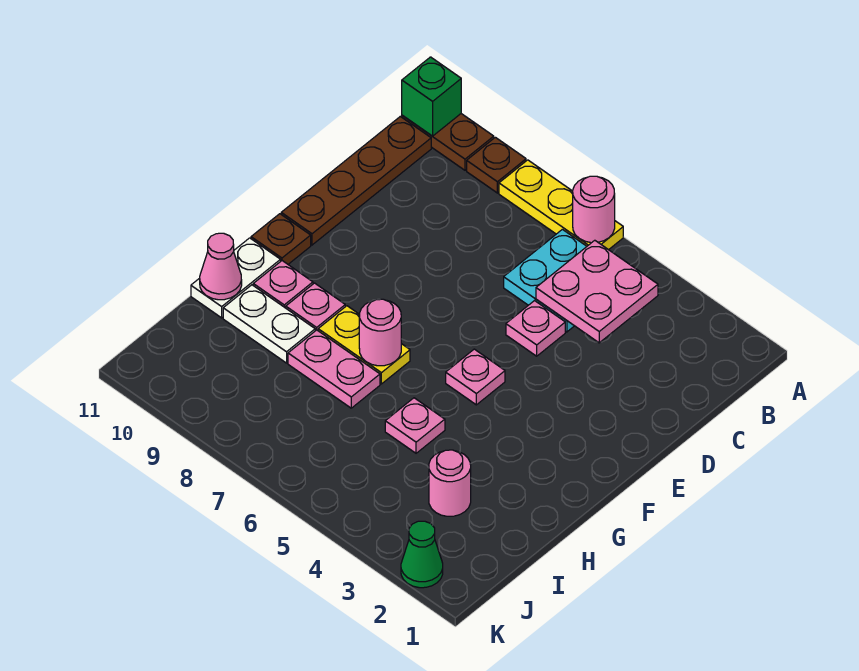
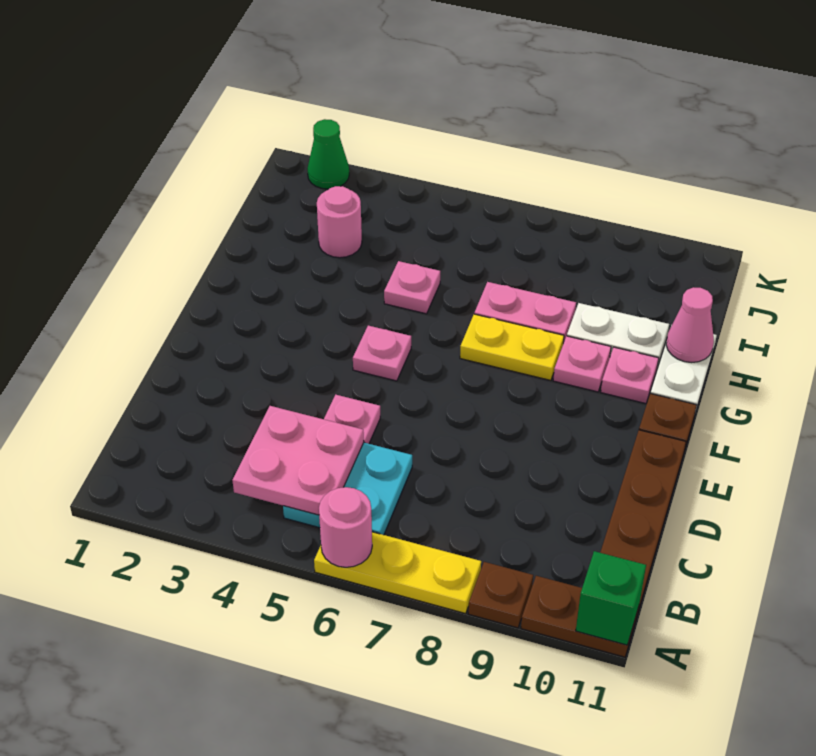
pink round brick G7 level 2 -> none

